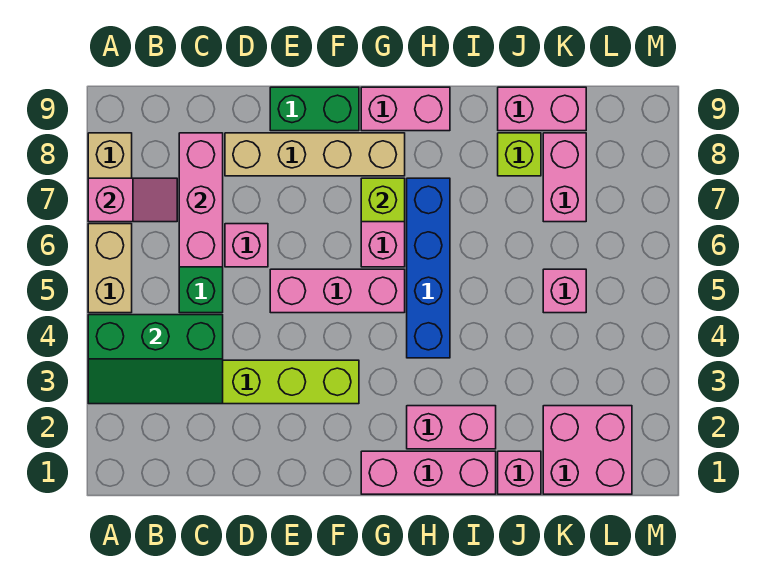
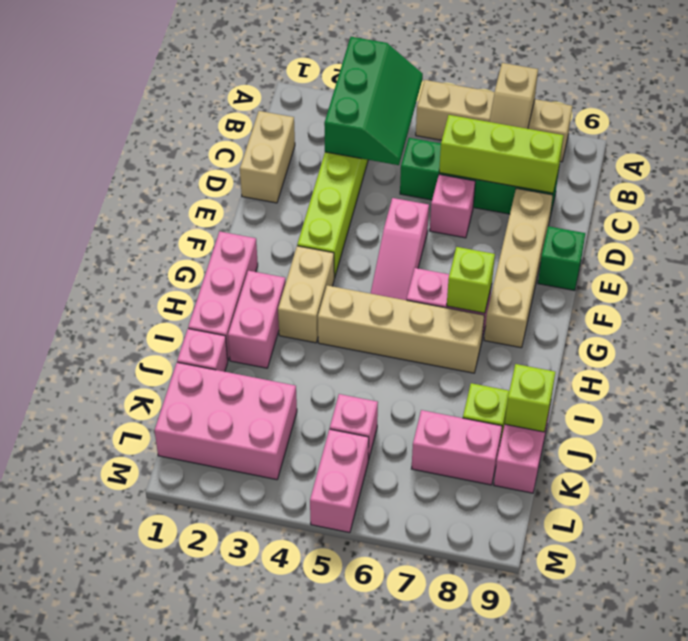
green slope A3:C4 level 2 top 4 -> green slope A3:C4 level 2 top 3
pink slope A7:B7 level 2 top A -> tan slope A7:B7 level 2 top A
none -> tan brick C1:D1 level 1
pink brick C6:C8 level 2 -> lime brick C6:C8 level 2
pink brick E5:G5 level 1 -> pink slope E5:G5 level 1 top E
green brick E9:F9 level 1 -> green brick E9 level 1
none -> tan brick G3:H3 level 1
pink brick G9:H9 level 1 -> pink brick L5:M5 level 1
blue brick H4:H7 level 1 -> tan brick H4:H7 level 1
none -> lime brick J9 level 2
pink brick K1:L2 level 1 -> pink brick K1:L3 level 1

